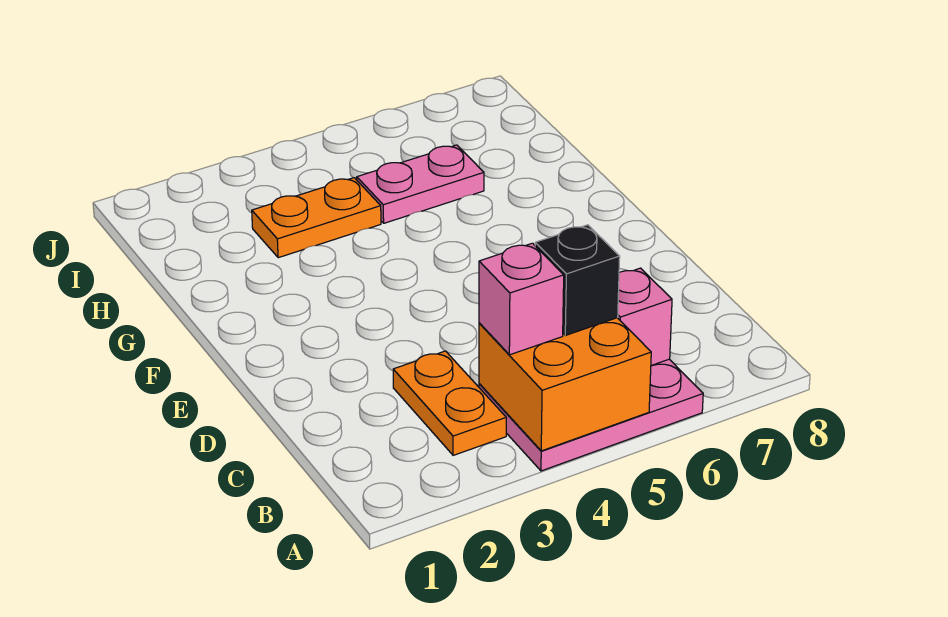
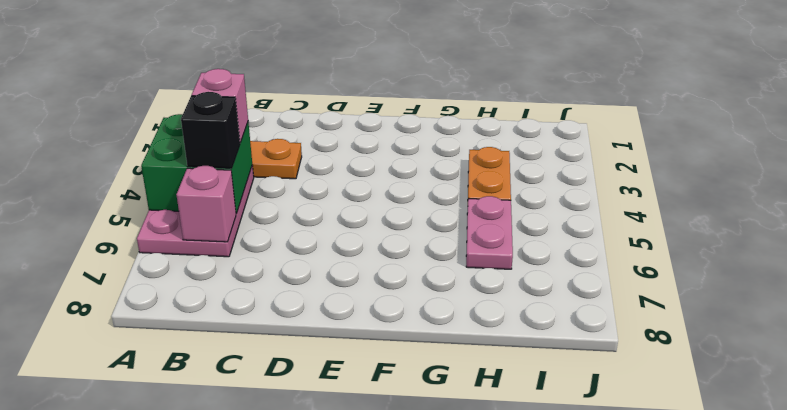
orange brick A4:B5 level 2 -> green brick A4:B5 level 2

